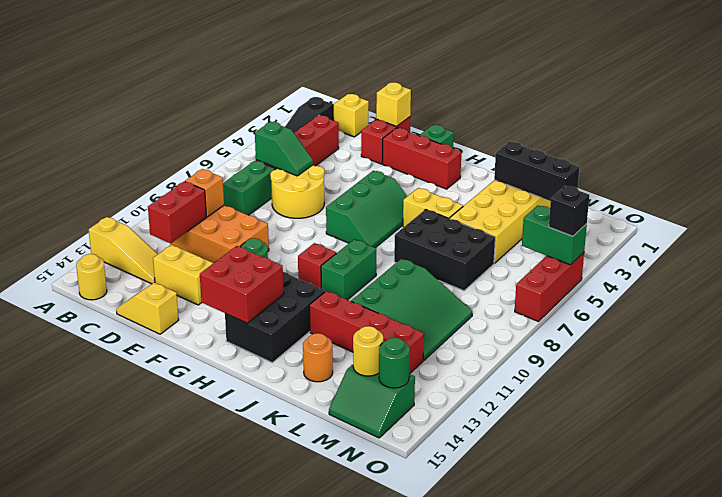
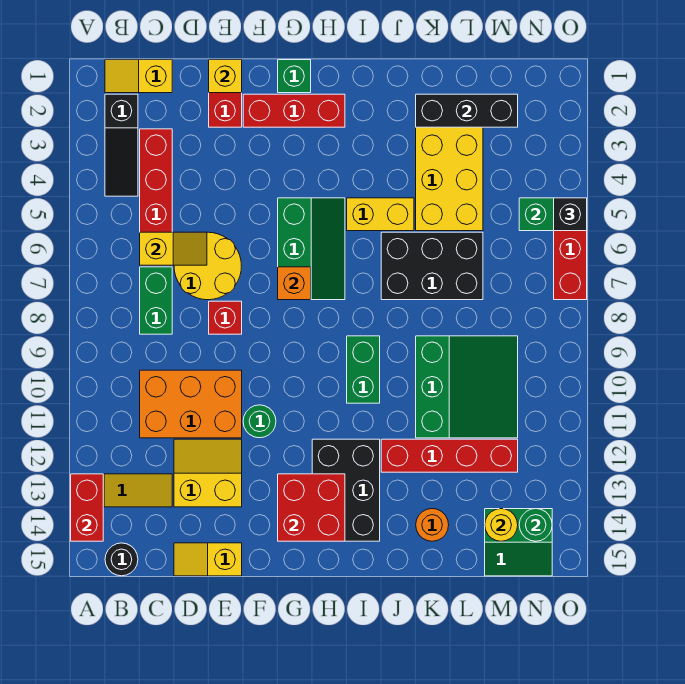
yellow round brick B15 level 1 -> black round brick B15 level 1
green slope C6:D6 level 2 top C -> yellow slope C6:D6 level 2 top C
orange brick C10 level 2 -> orange brick G7 level 2
red brick C11:C12 level 2 -> red brick A13:A14 level 2
red brick H10 level 1 -> red brick E8 level 1

